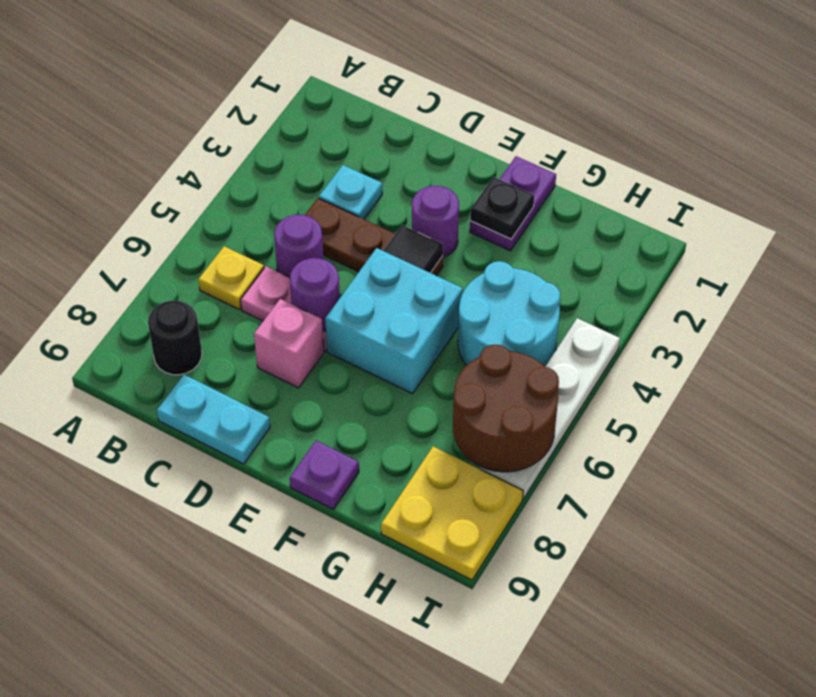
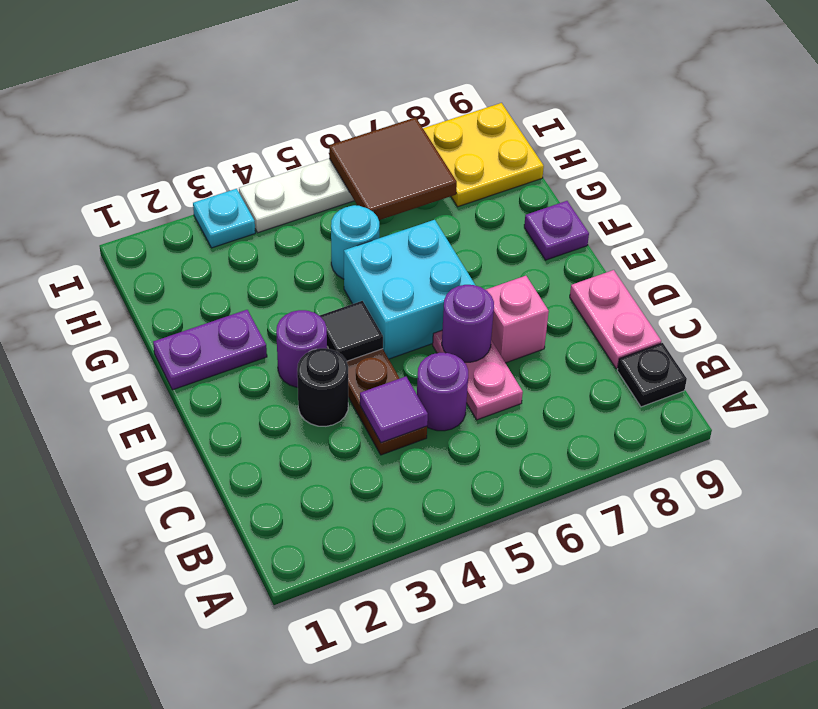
yellow plate B6 level 1 -> none
black round brick B8 level 1 -> black round brick D3 level 1
cyan plate C3 level 1 -> cyan plate I3 level 1
none -> purple tile C4 level 2
cyan plate C9:D9 level 1 -> pink plate C9:D9 level 1
black plate F2 level 2 -> black plate B9 level 1
cyan round brick G4:H5 level 1 -> cyan round brick G5 level 1
brown round brick H6:I7 level 2 -> brown tile H6:I7 level 2

